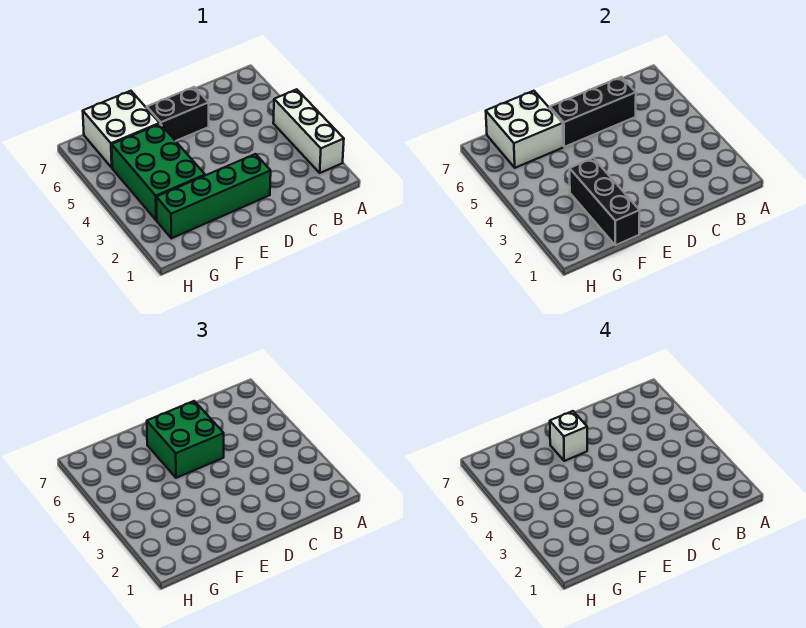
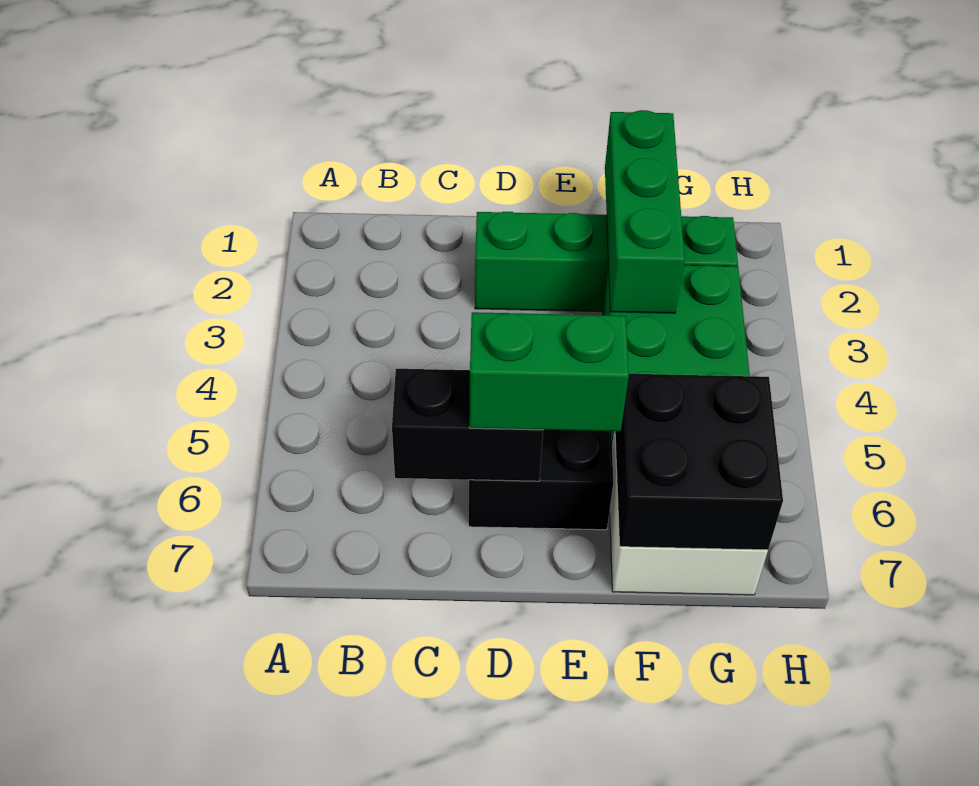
white brick A2:A4 level 1 -> none
black brick C6:E6 level 2 -> black brick C6:D6 level 2
green brick D5:E6 level 3 -> green brick D6:E6 level 3
white brick E6 level 4 -> none
black brick F1:F3 level 2 -> green brick F1:F3 level 2
white brick F6:G7 level 2 -> black brick F6:G7 level 2

